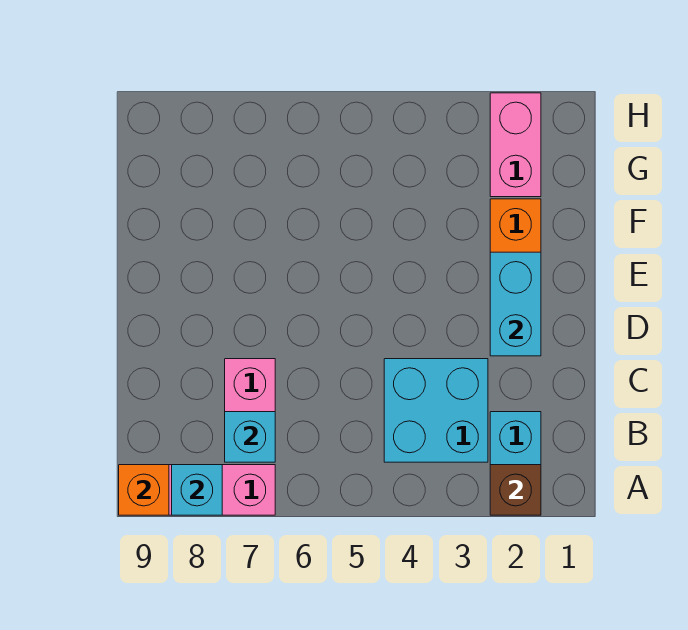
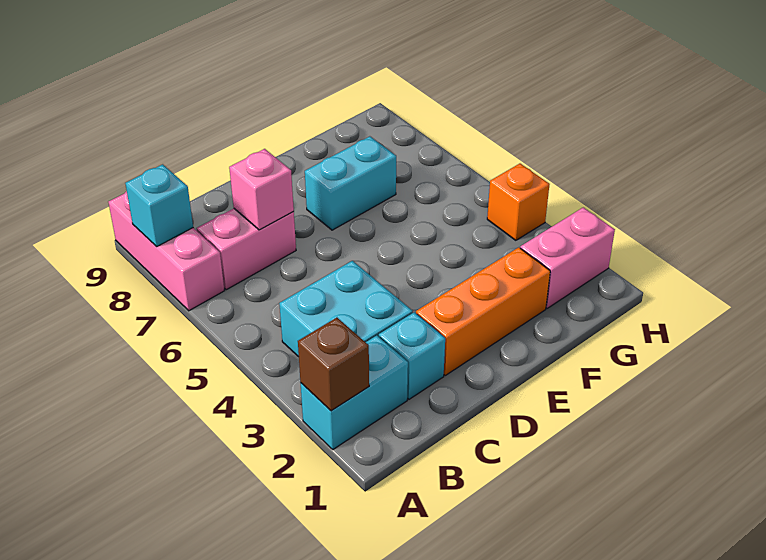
orange brick A9 level 2 -> orange brick H4 level 1
cyan brick B7 level 2 -> cyan brick C2 level 1
none -> pink brick C7 level 2
cyan brick D2:E2 level 2 -> cyan brick E7:F7 level 1

